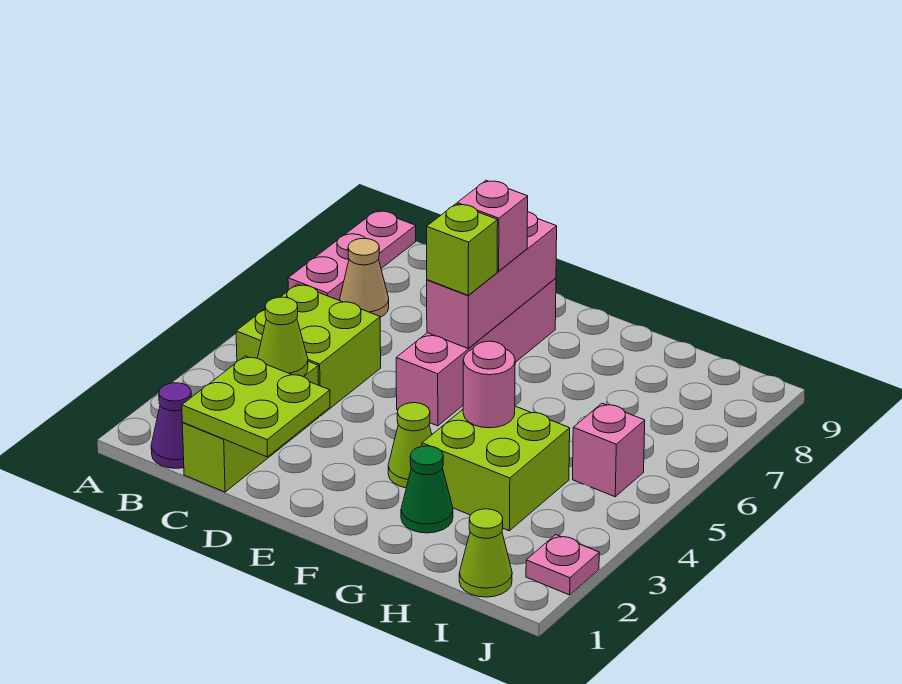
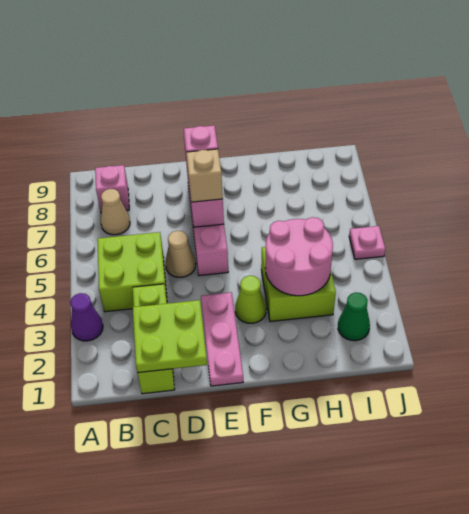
pink plate A7:A9 level 1 -> pink plate E1:E3 level 1
purple cone B1 level 1 -> purple cone A3 level 1
lime cone C3 level 2 -> none
none -> tan cone D5 level 1
lime brick E6 level 3 -> tan brick E6 level 3
green cone G2 level 1 -> green cone I2 level 1
pink round brick G4 level 2 -> pink round brick G3:H4 level 2
lime cone I1 level 1 -> none
pink brick I5 level 1 -> pink brick B8 level 1
pink plate J2 level 1 -> pink plate J5 level 1

